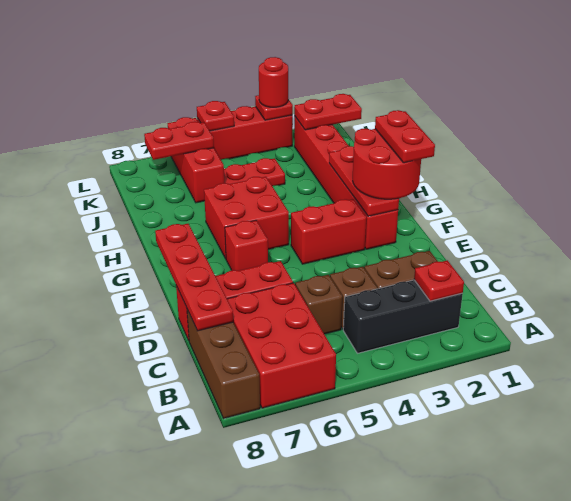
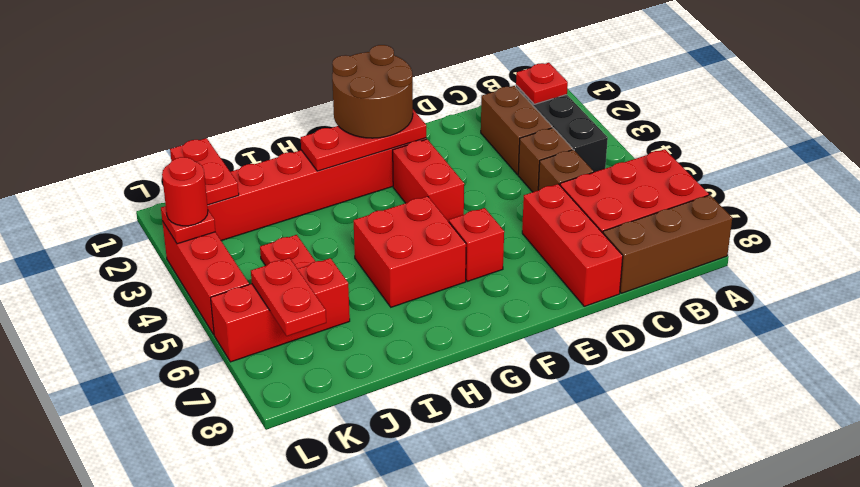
red plate C8:F8 level 2 -> none
red round brick F1:G2 level 3 -> brown round brick F1:G2 level 3
red plate F1:G1 level 4 -> none
red plate L5 level 2 -> none

